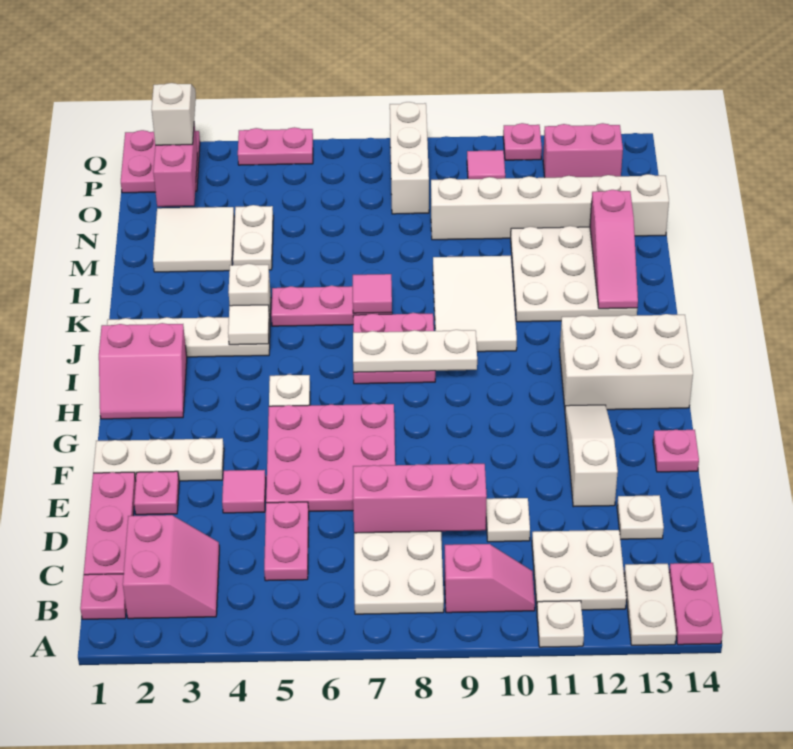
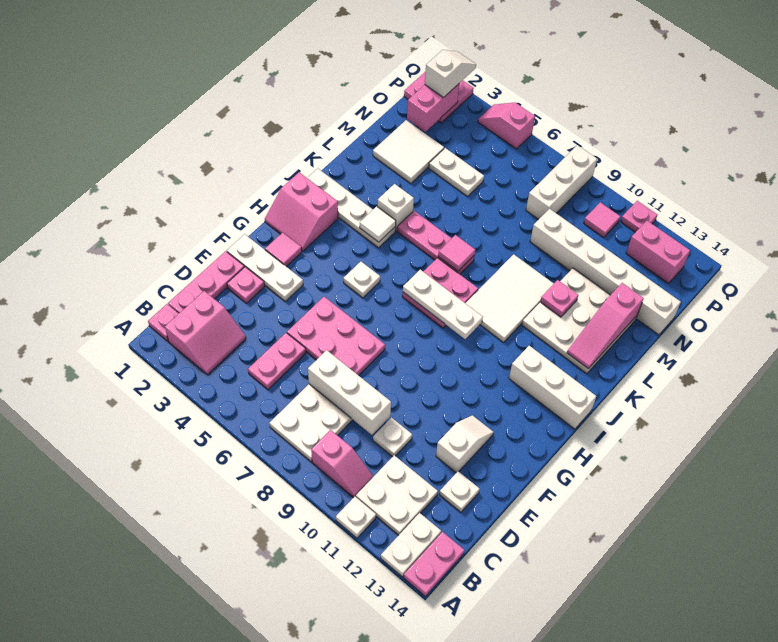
pink brick D7:D9 level 2 -> white brick D7:D9 level 2
pink tile E4 level 1 -> pink tile G2 level 1
pink plate E5:G7 level 1 -> pink plate E5:F7 level 1
white slope E12:G12 level 1 top E -> white slope E12:F12 level 1 top E
pink plate F14 level 1 -> pink plate L11 level 2
white brick H12:I14 level 1 -> white brick I12:I14 level 1
white plate M4:N4 level 1 -> white plate N4:N5 level 1
pink plate Q4:Q5 level 1 -> pink slope Q4:Q5 level 1 top 5

